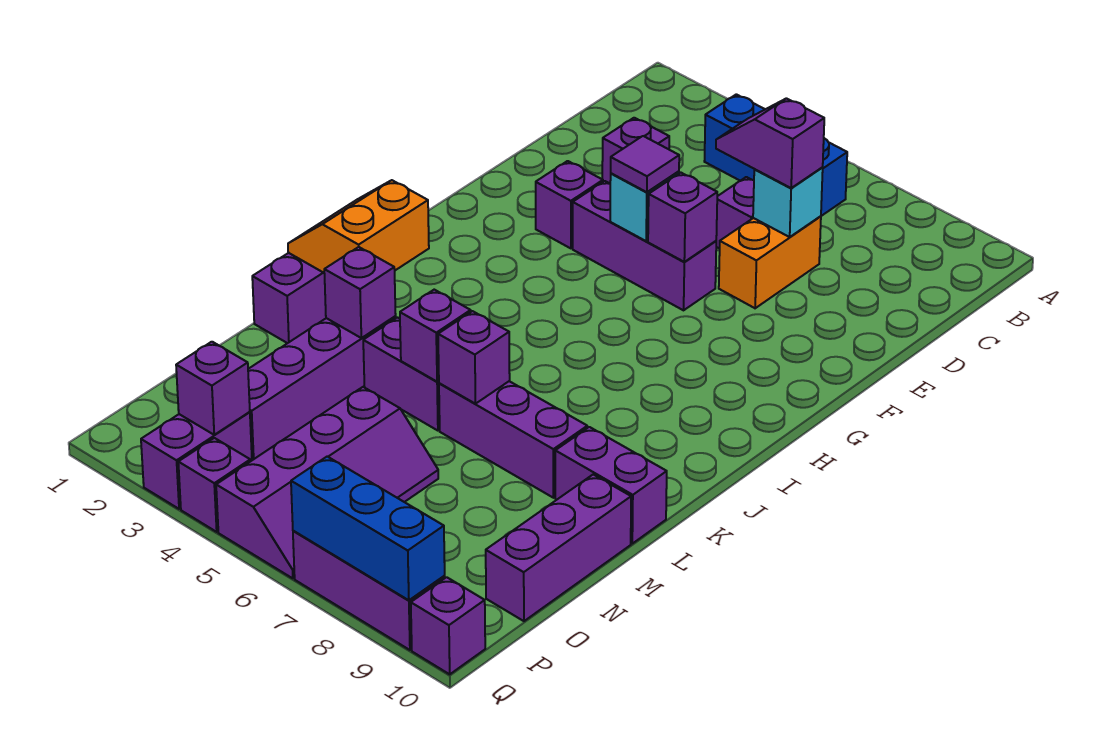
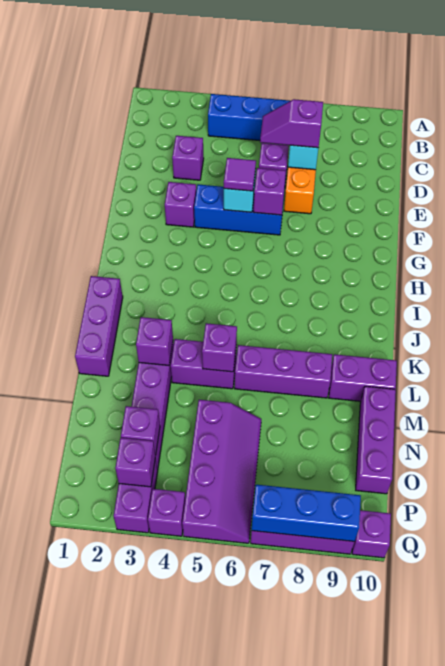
purple brick F4:F6 level 1 -> blue brick F4:F6 level 1
orange slope J1:K2 level 2 top 2 -> none
purple brick L6 level 2 -> purple brick O3 level 2

